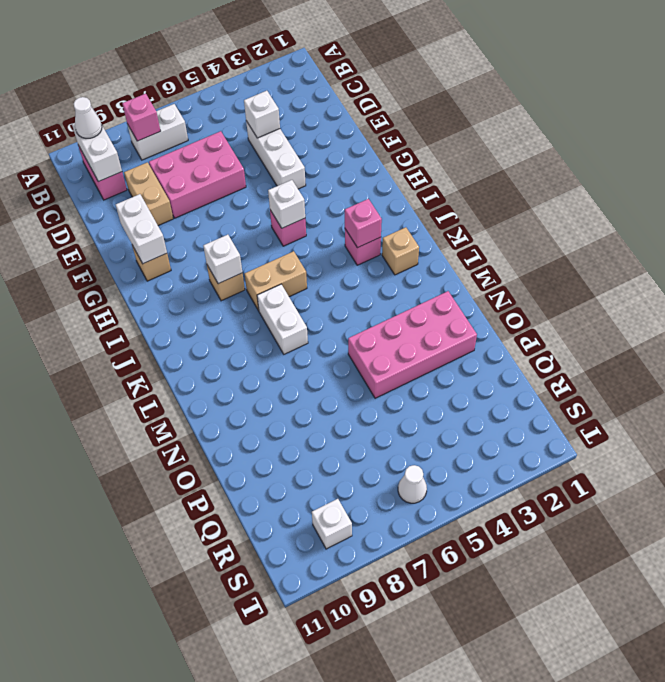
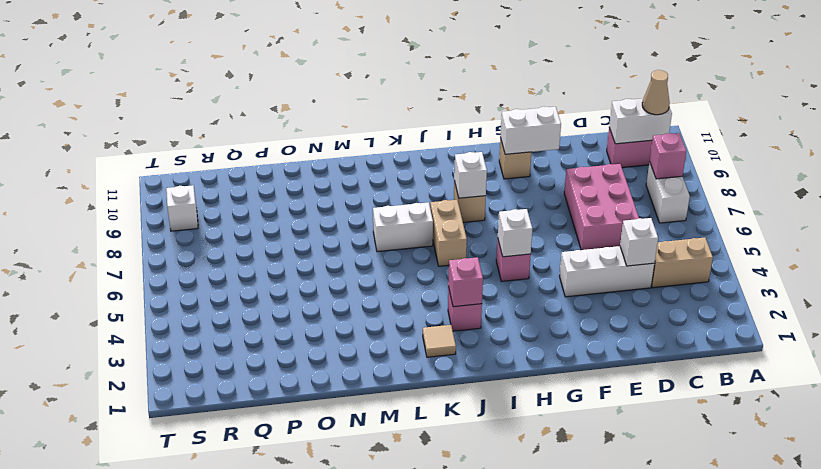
white cone B10 level 3 -> tan cone B10 level 3
tan brick D9:E9 level 1 -> tan brick B4:C4 level 1
tan brick K2 level 1 -> tan tile K2 level 1
pink brick N2:O5 level 1 -> none
white cone S6 level 1 -> none

